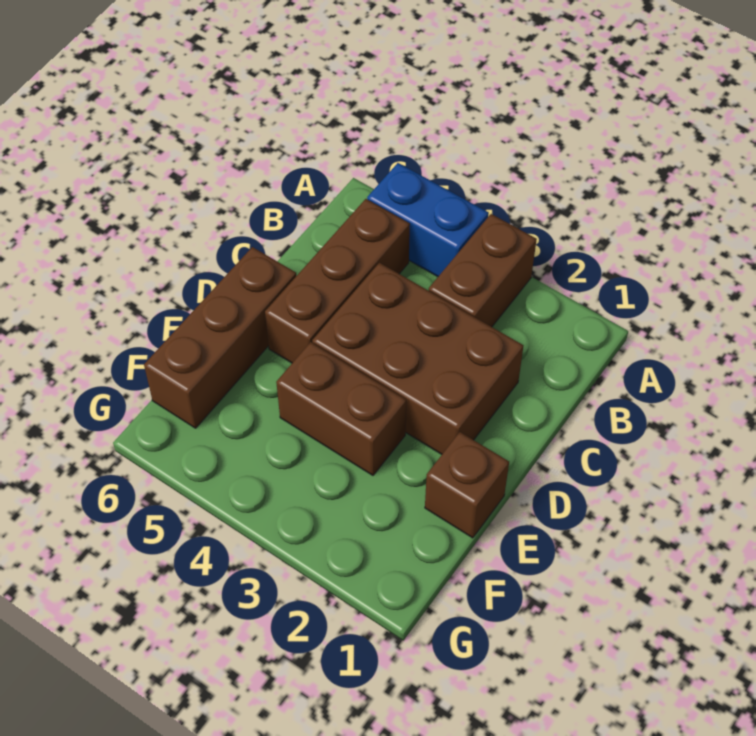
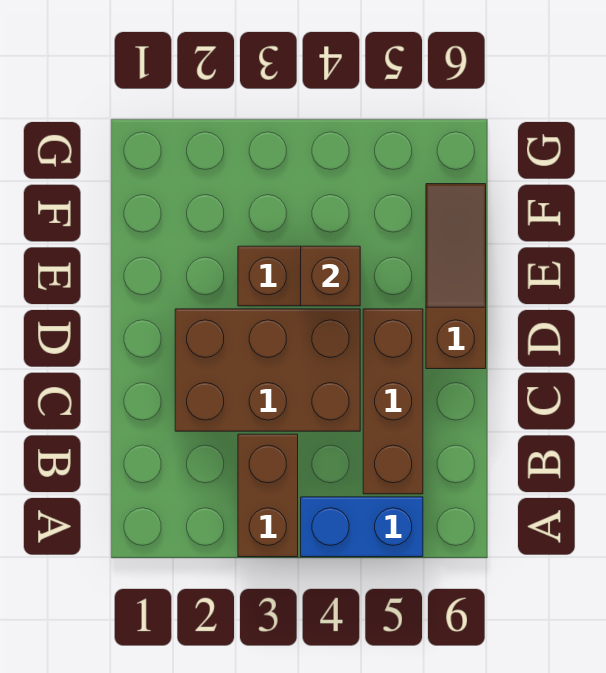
brown brick D6:F6 level 1 -> brown slope D6:F6 level 1 top D
brown brick E1 level 1 -> brown brick E4 level 2

